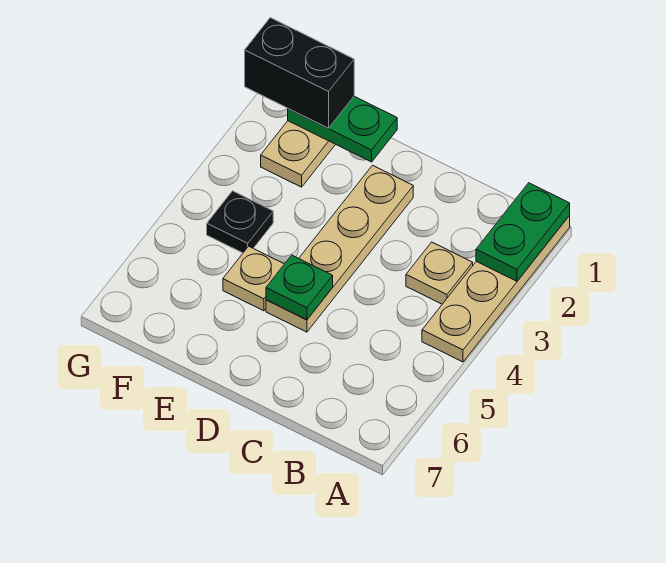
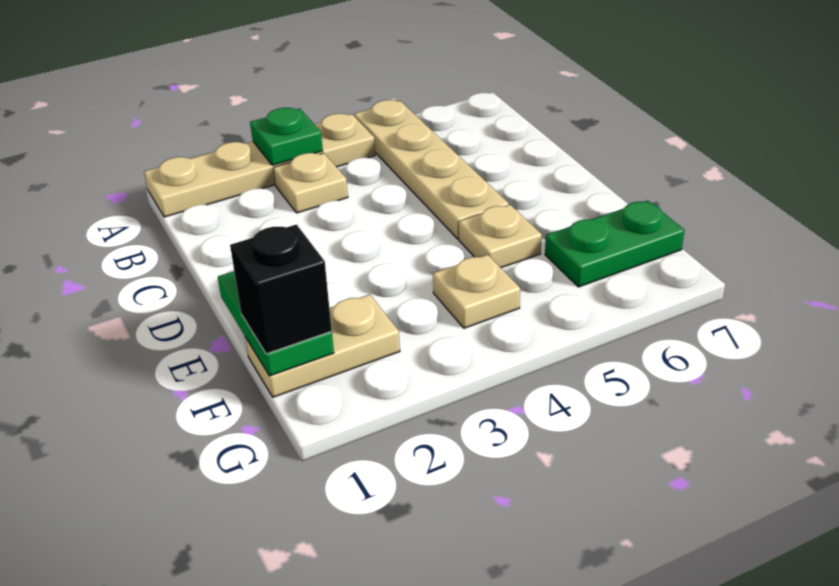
green plate A1:A2 level 2 -> green plate F6:F7 level 1
tan plate D2:D5 level 1 -> tan plate A5:D5 level 1
green plate D5 level 2 -> green plate A3 level 2
black brick F1:G1 level 3 -> black brick F1 level 3
black plate F4 level 1 -> tan plate F4 level 1

